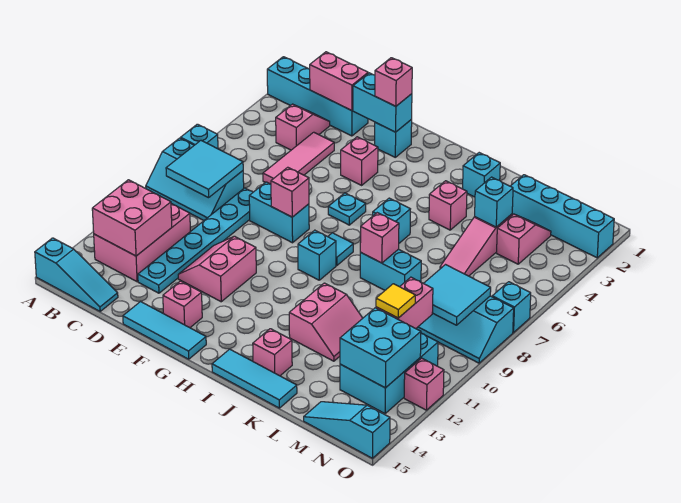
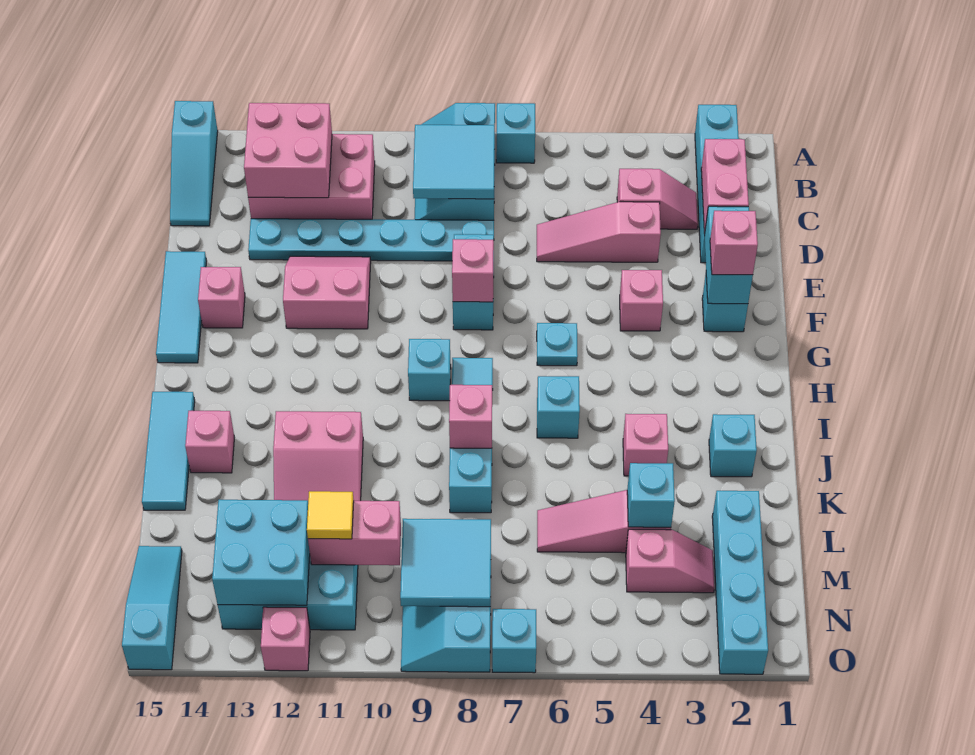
pink tile D4:D6 level 1 -> pink slope D4:D6 level 1 top 4

